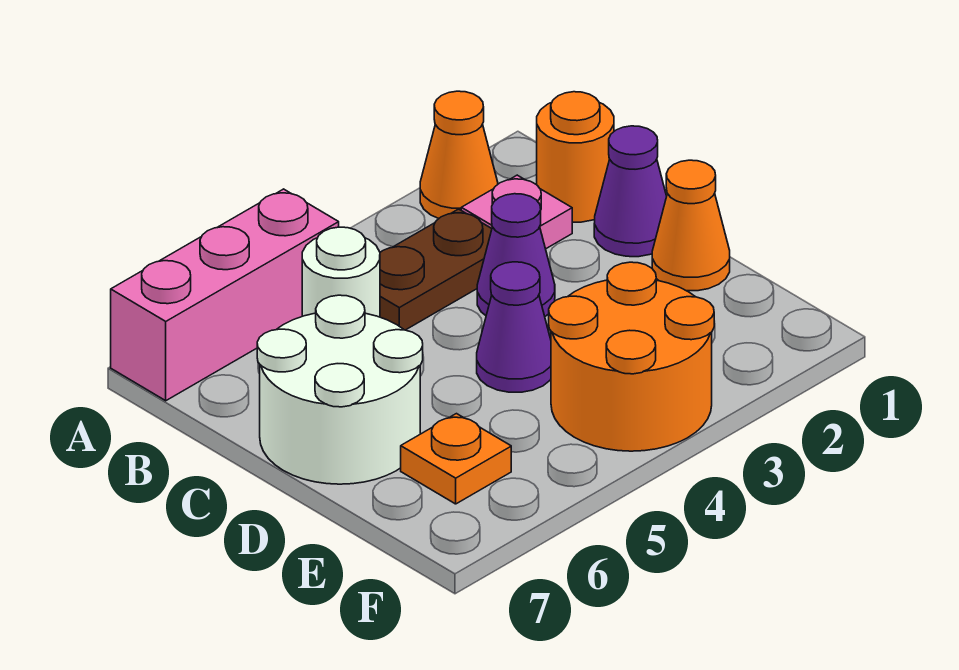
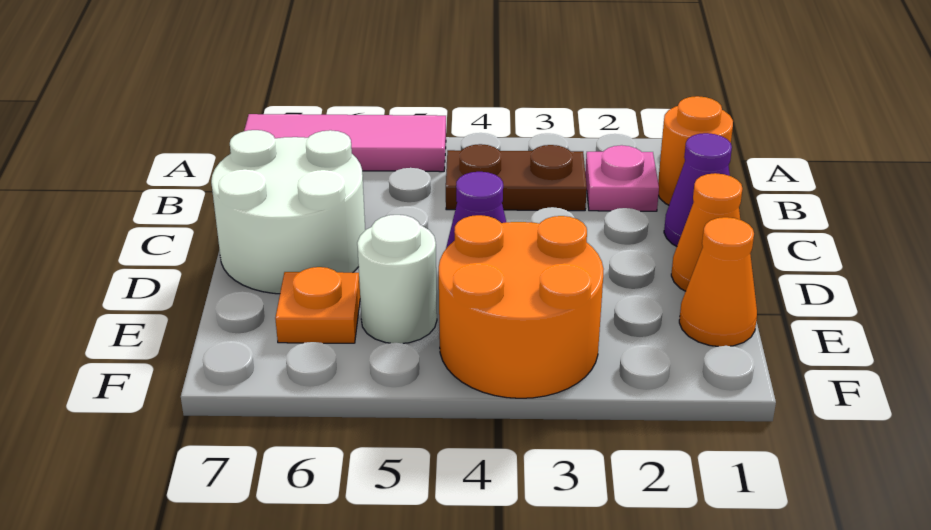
orange cone A2 level 1 -> orange cone E1 level 1
pink brick A5:A7 level 1 -> pink tile A5:A7 level 1
white round brick B5 level 1 -> white round brick E5 level 1
purple cone C3 level 1 -> none

